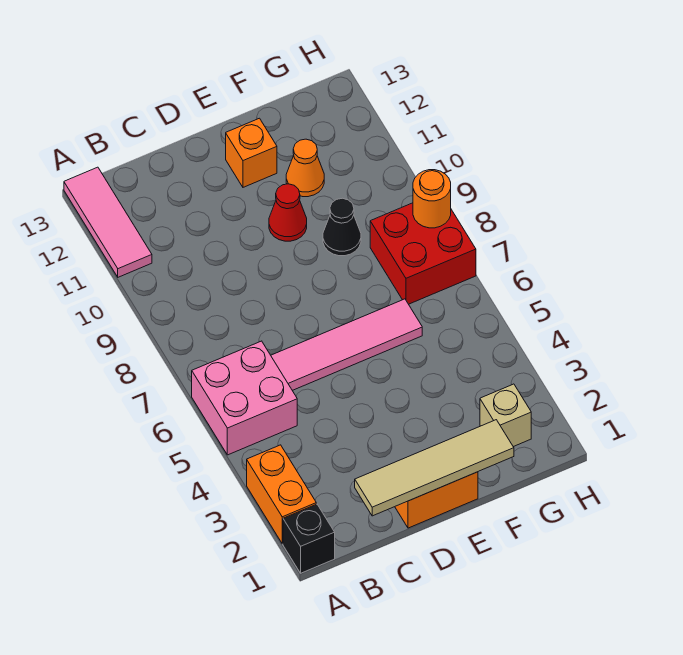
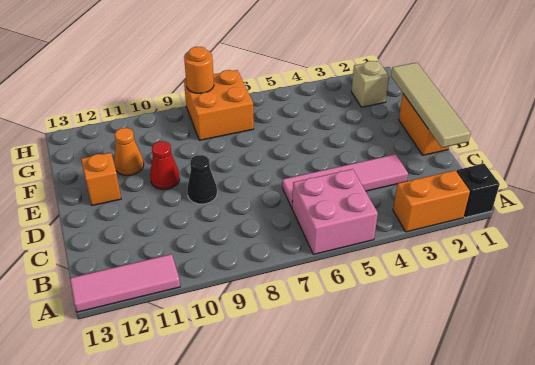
pink tile C6:F6 level 1 -> pink tile C3:C6 level 1
black cone F9 level 1 -> black cone D9 level 1
red brick G7:H8 level 1 -> orange brick G7:H8 level 1

